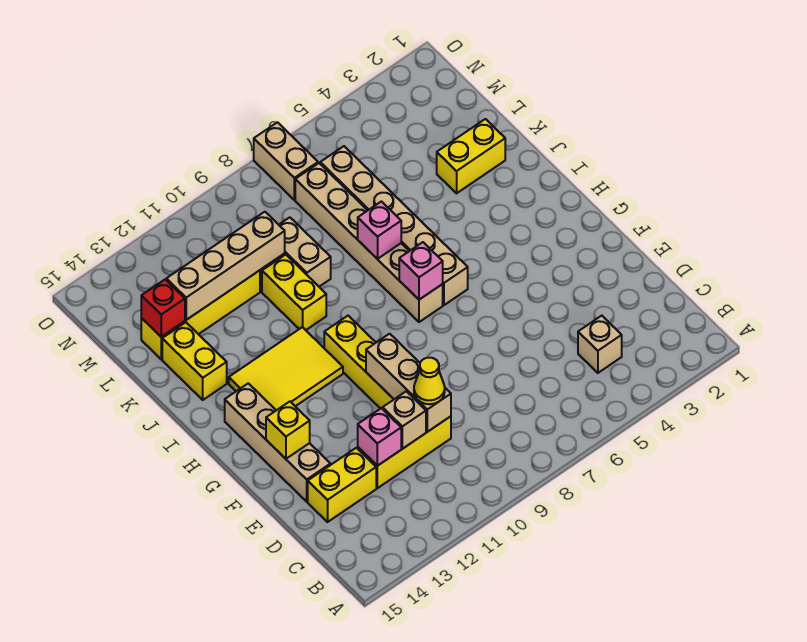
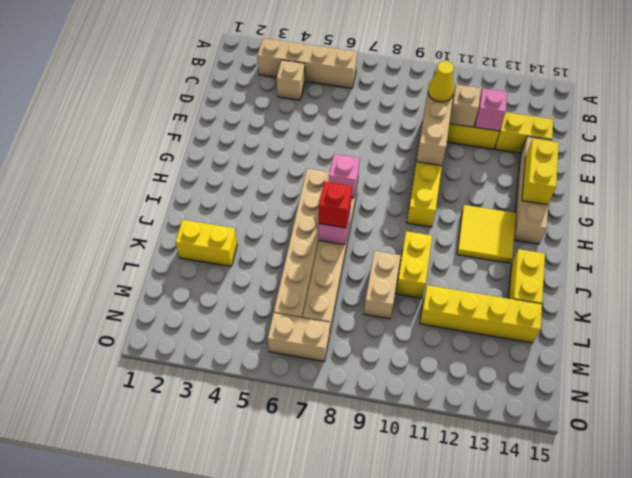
yellow brick F14 level 2 -> yellow brick F14:G14 level 2
yellow tile H11:I13 level 1 -> yellow tile H12:I13 level 1
tan brick L10:L13 level 2 -> tan brick B3:B6 level 1
red brick L14 level 2 -> red brick J7 level 3
tan brick N7:O7 level 1 -> tan brick N6:N7 level 1

